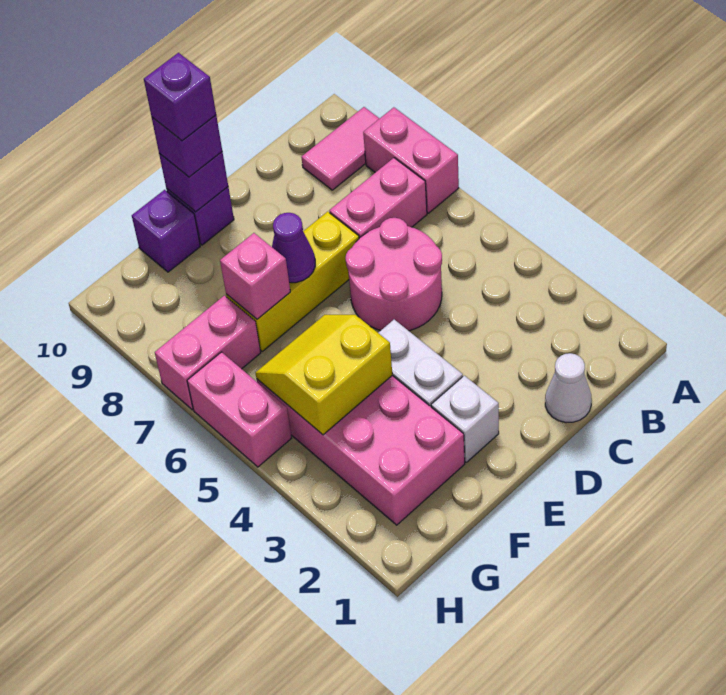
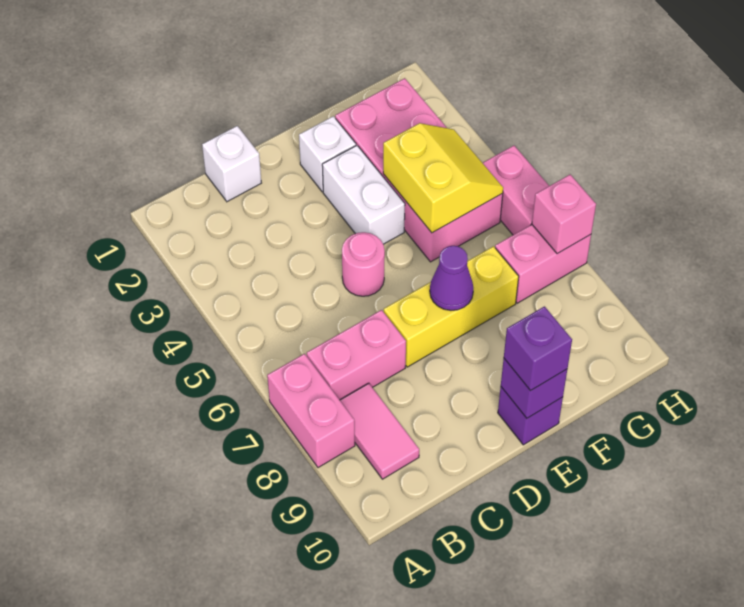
pink tile A9:B9 level 1 -> pink tile B8:B9 level 1
white cone C1 level 1 -> white brick C1 level 1
pink round brick C5:D6 level 1 -> pink round brick D5 level 1
purple brick E10 level 4 -> none
yellow slope F4:G5 level 2 top 4 -> yellow slope F4:G5 level 2 top F
pink brick F7 level 2 -> pink brick H7 level 2
purple brick F10 level 1 -> none

